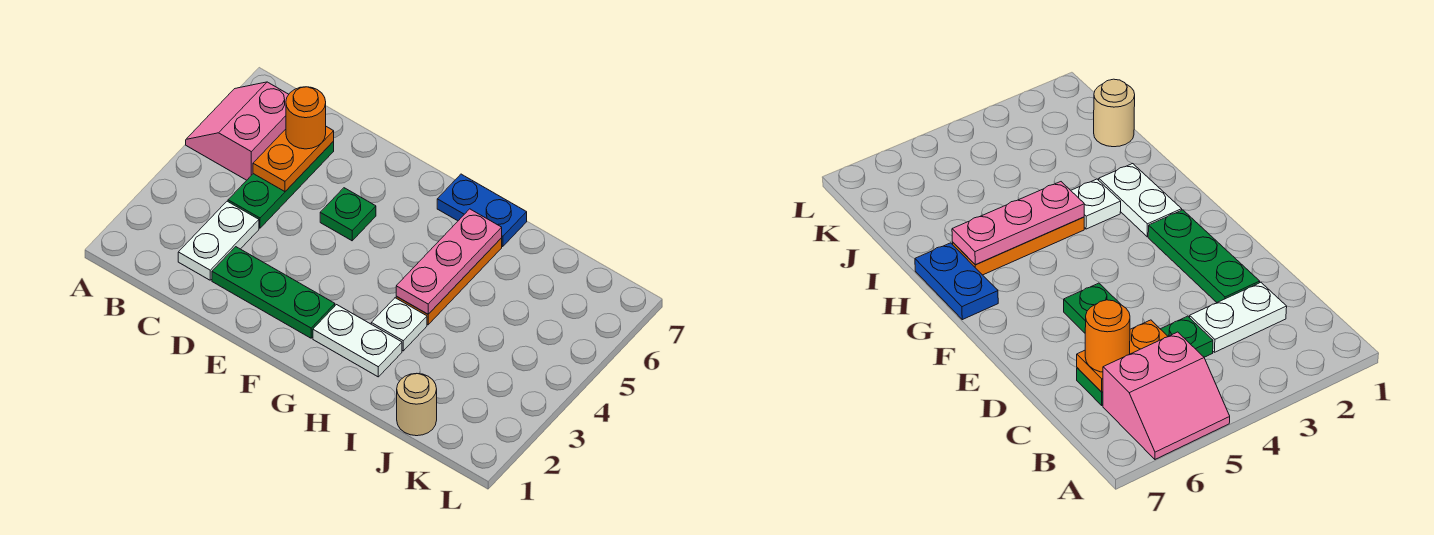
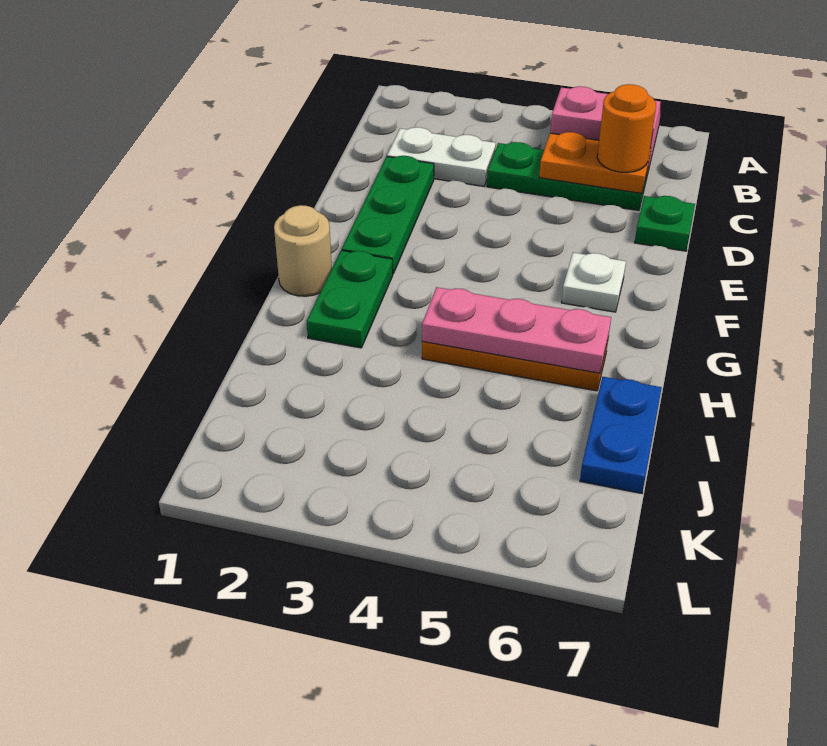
green plate E5 level 1 -> green plate D7 level 1
white plate G2:H2 level 1 -> green plate G2:H2 level 1
blue plate G7:H7 level 1 -> blue plate I7:J7 level 1
white plate H3 level 1 -> white plate F6 level 1
tan round brick J1 level 1 -> tan round brick G1 level 1

